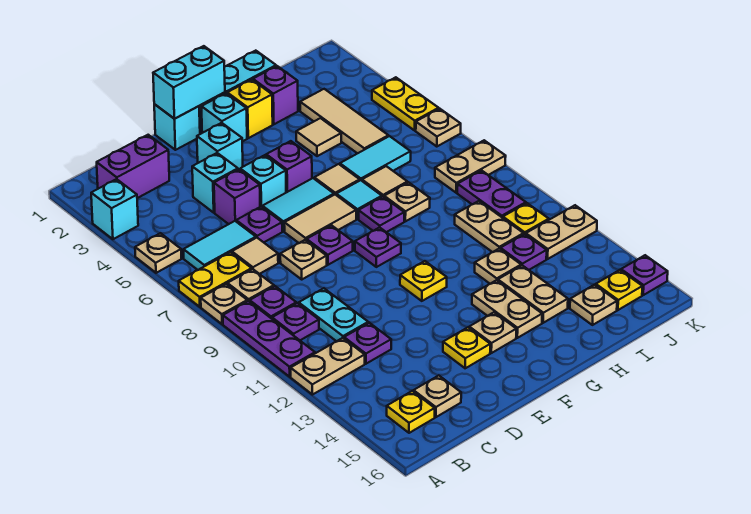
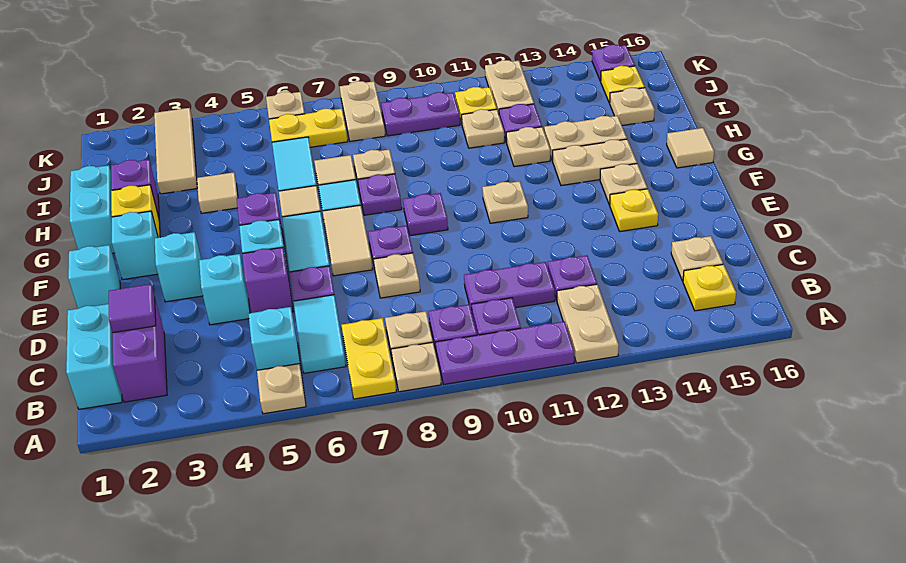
cyan brick A3 level 1 -> cyan brick B5 level 1
none -> purple tile C2 level 2
tan tile C7 level 1 -> tan tile G16 level 1
cyan plate C10:C11 level 1 -> purple plate C10:C11 level 1
cyan brick E1:F1 level 2 -> cyan brick B1:C1 level 1
yellow plate F11 level 1 -> tan plate F11 level 1
tan tile I3:I5 level 1 -> tan tile I3:K3 level 1
tan plate I10:I11 level 1 -> tan plate I11 level 1
yellow plate K4:K5 level 1 -> yellow plate J6:J7 level 1

